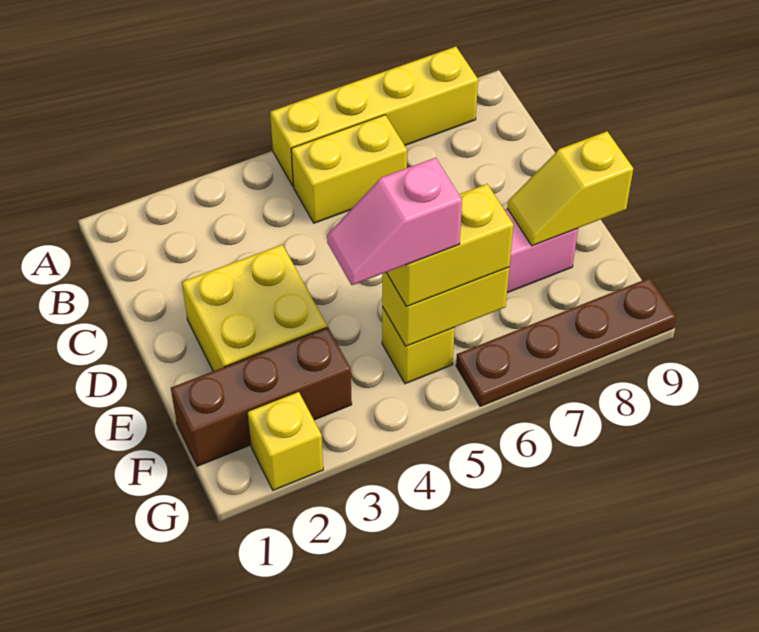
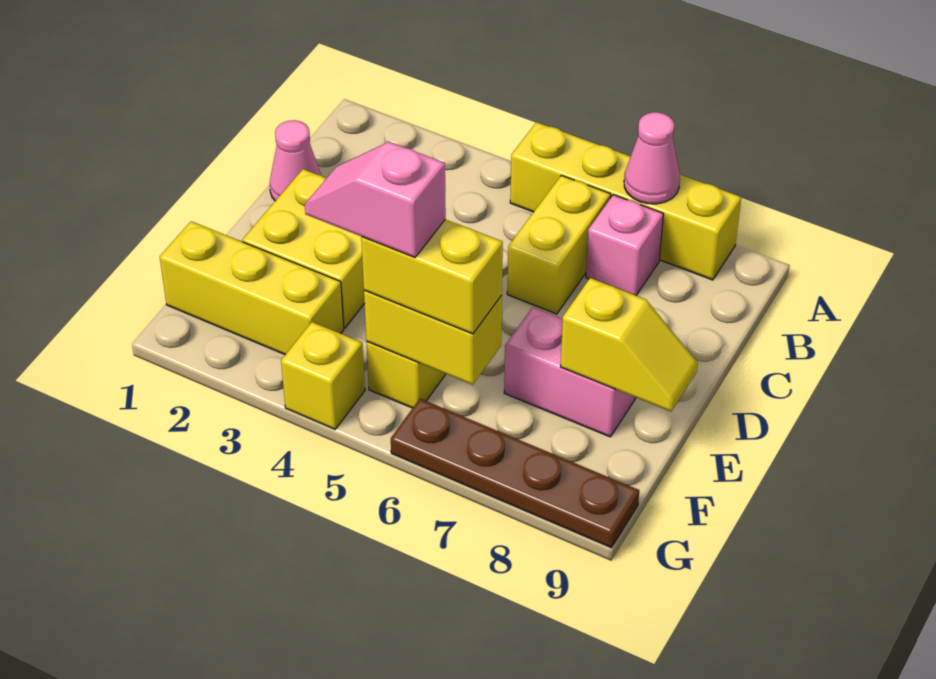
none -> pink cone A7 level 2
yellow brick B5:B6 level 1 -> yellow brick B6:C6 level 1
none -> pink brick B7 level 1
none -> pink cone C1 level 1
yellow slope E8:E9 level 2 top 9 -> yellow slope E8:E9 level 2 top 8
brown brick F1:F3 level 1 -> yellow brick F1:F3 level 1
yellow brick G2 level 1 -> yellow brick G4 level 1

